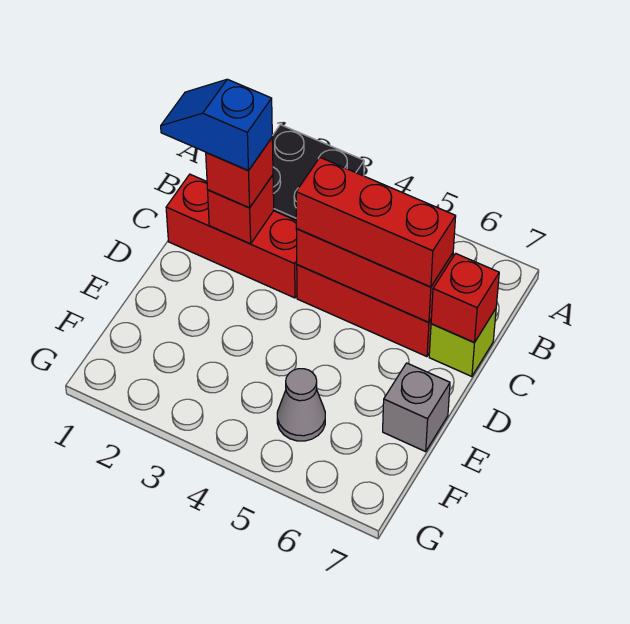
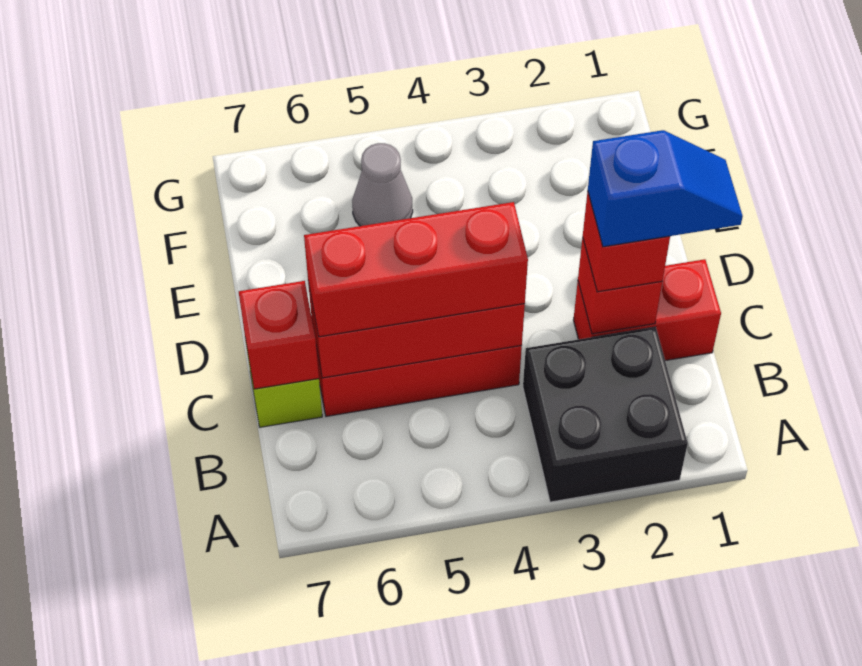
red brick C1:C3 level 1 -> red brick C1:C2 level 1
grey brick E7 level 1 -> none

